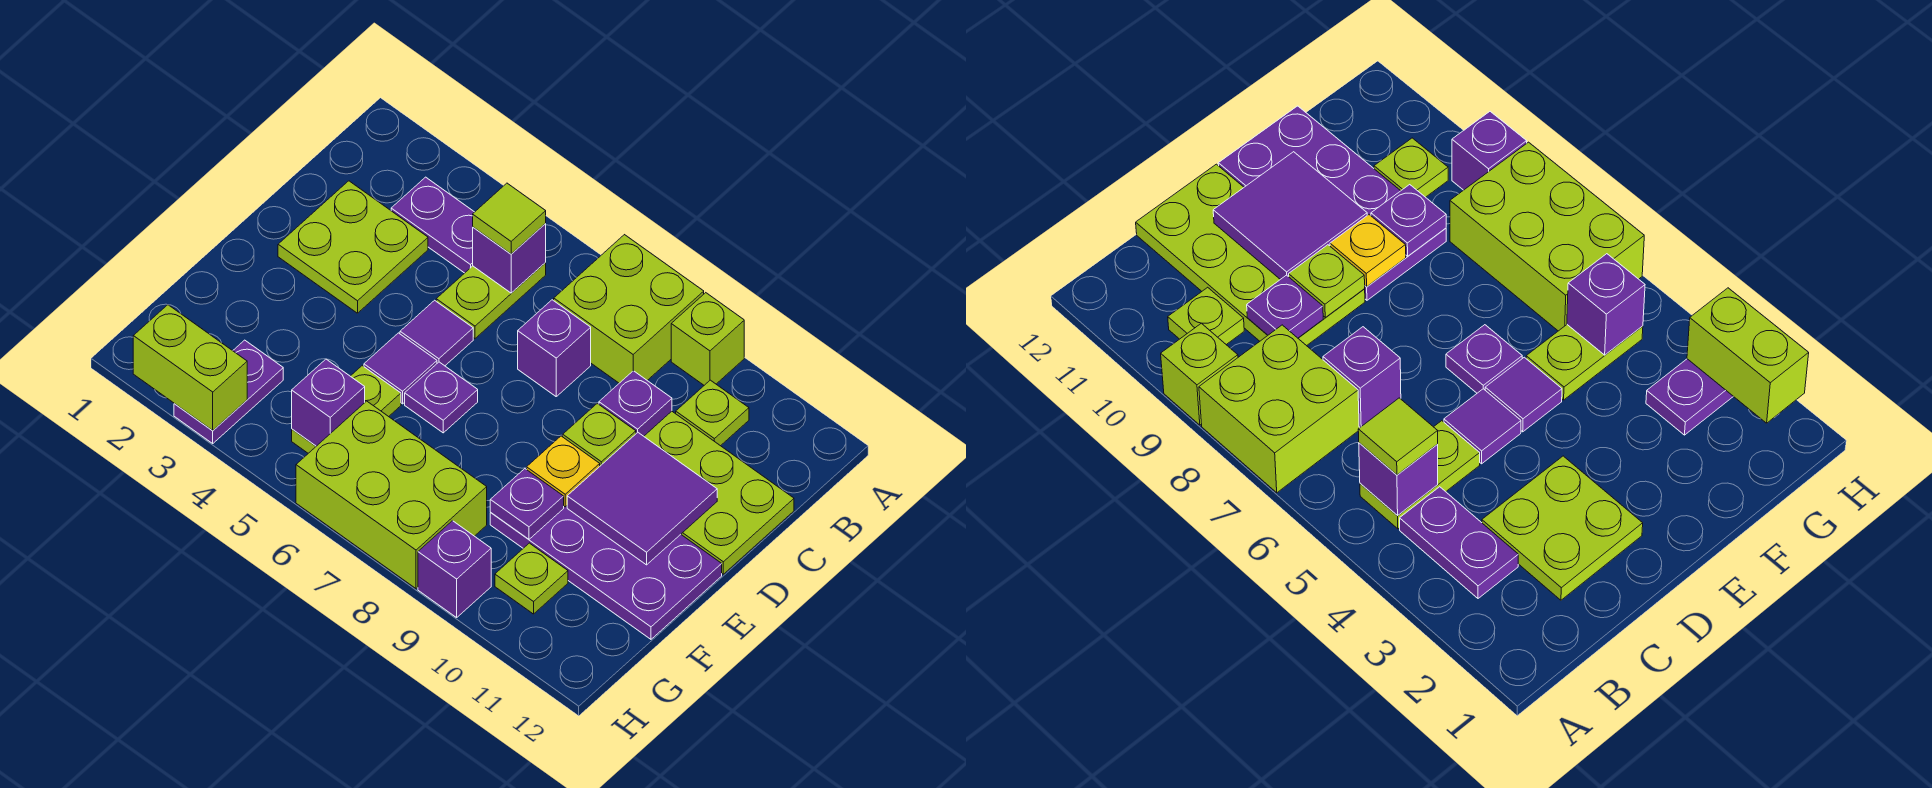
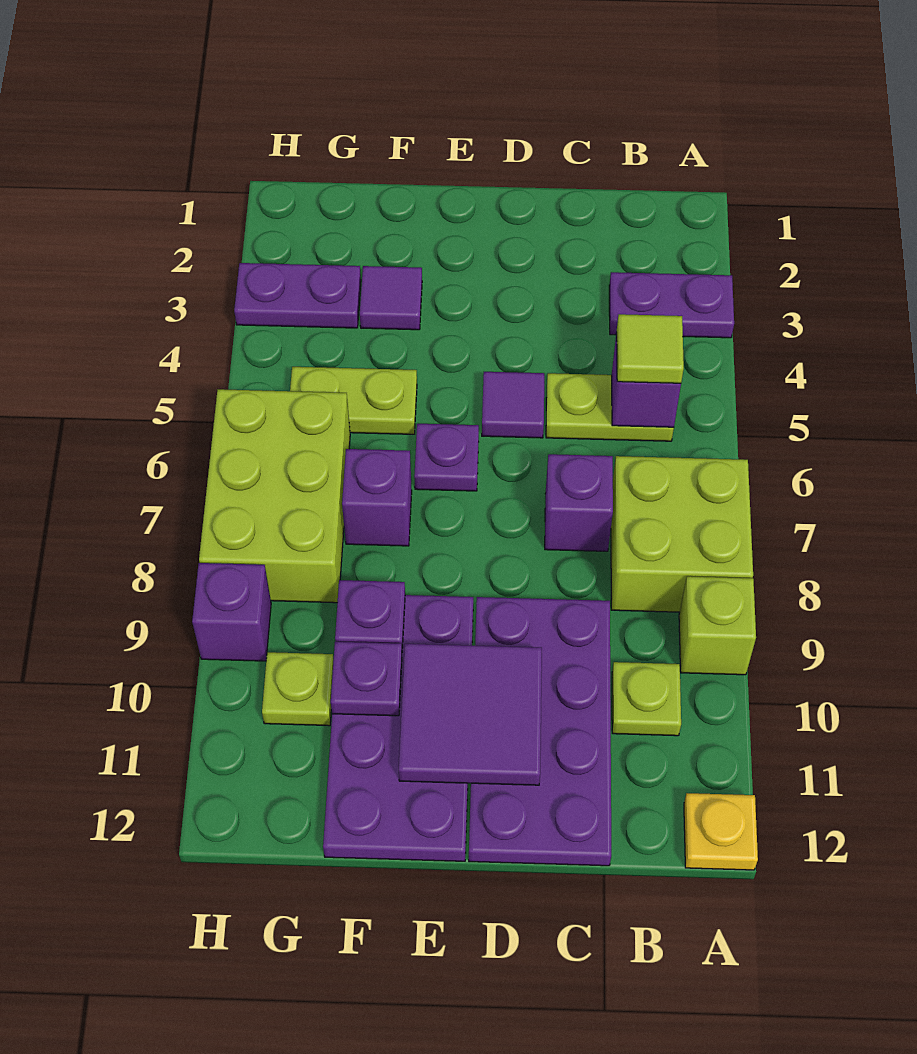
purple plate B3:B4 level 1 -> purple plate A3:B3 level 1
lime plate C2:D3 level 1 -> none
lime plate C9:D12 level 1 -> purple plate C9:D12 level 1
purple plate C9 level 2 -> purple plate F10 level 2
lime plate D9 level 2 -> none
purple tile E5 level 1 -> purple tile F3 level 1
yellow plate E9 level 2 -> yellow plate A12 level 1
purple brick G5 level 2 -> purple brick F7 level 1
lime brick H2:H3 level 2 -> none

